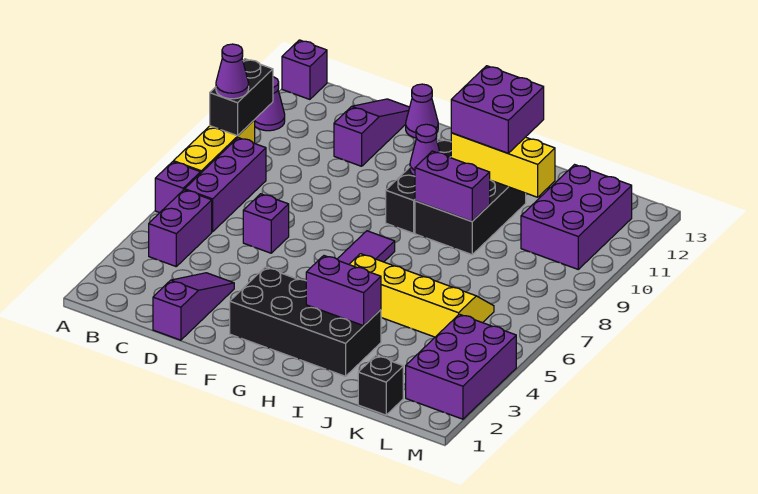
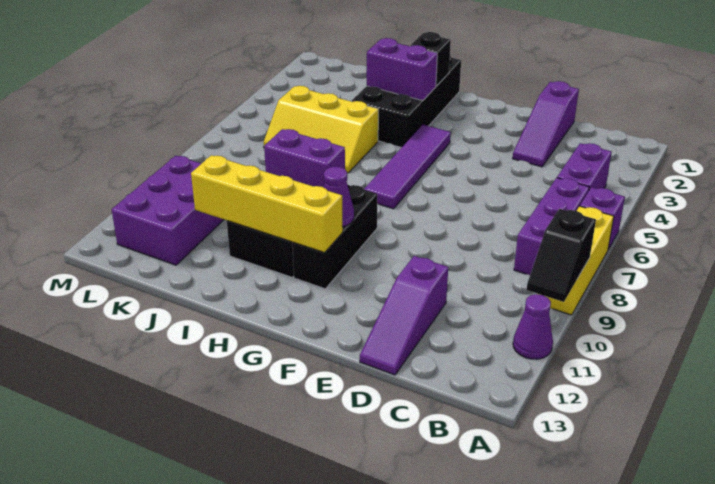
black brick A9:A10 level 2 -> black slope A9:A10 level 2 top 9
purple cone A9 level 3 -> none
purple brick A13 level 1 -> none
purple brick D6 level 1 -> none
purple cone E13 level 1 -> none
black brick F2:I3 level 1 -> black brick H1:I4 level 1
yellow slope H5:K6 level 1 top 5 -> yellow slope I5:K6 level 1 top 5
yellow brick H11:J11 level 2 -> yellow brick G11:J11 level 2
purple brick H11:I12 level 3 -> none
black brick K1 level 1 -> black brick H2 level 2
purple brick L2:M4 level 1 -> none

